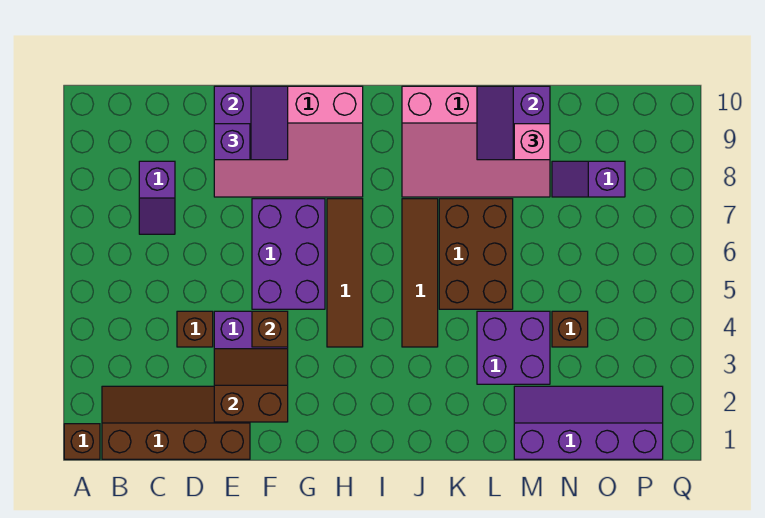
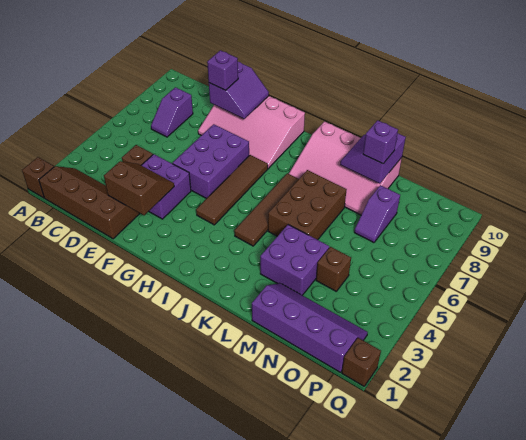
brown brick F4 level 2 -> brown brick Q1 level 1
pink brick M9 level 3 -> purple brick M9 level 3
purple slope N8:O8 level 1 top O -> purple slope N7:N8 level 1 top 8

